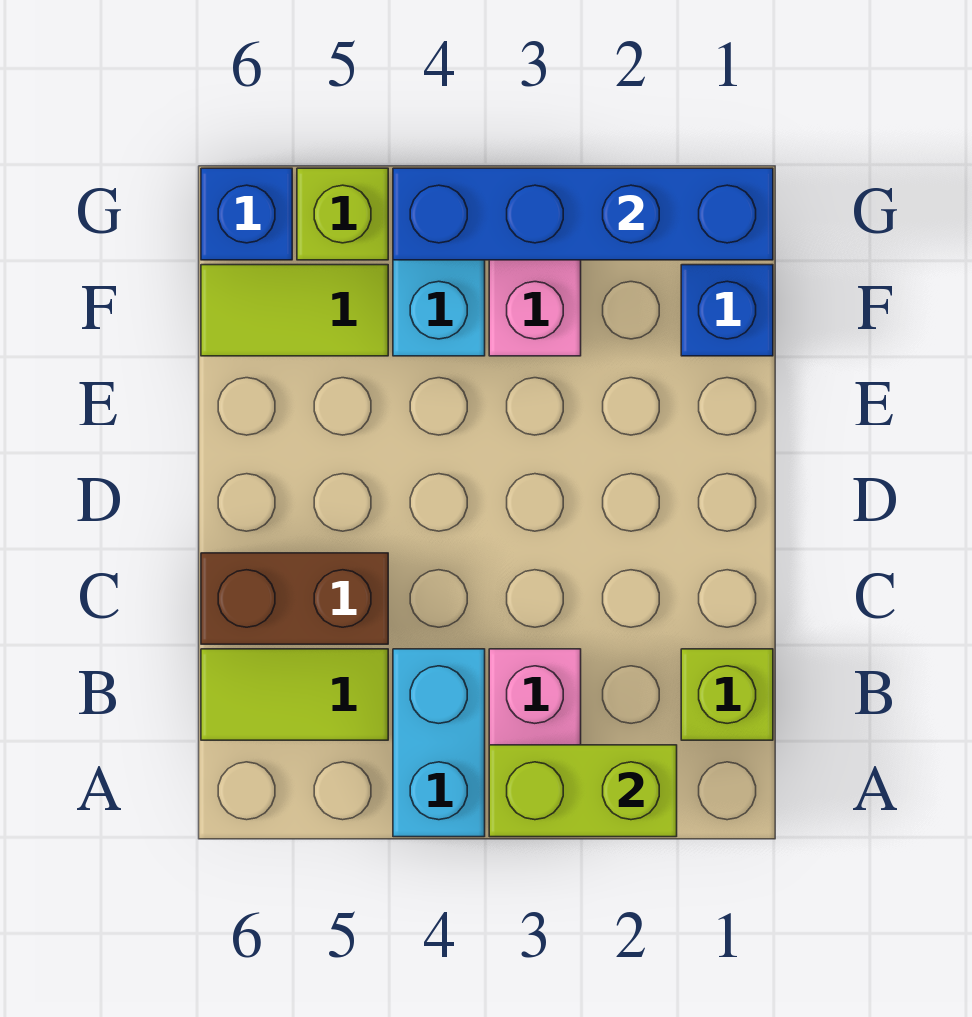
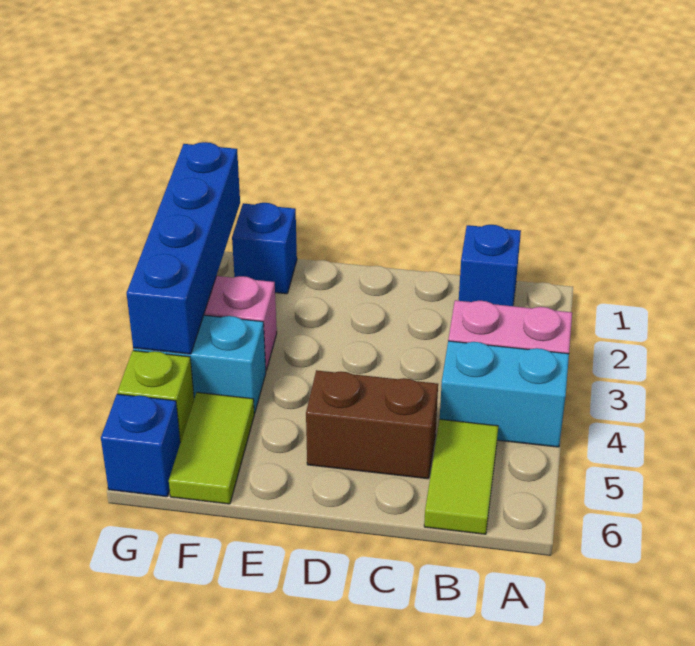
lime brick A2:A3 level 2 -> none
lime brick B1 level 1 -> blue brick B1 level 1
brown brick C5:C6 level 1 -> brown brick C5:D5 level 1

